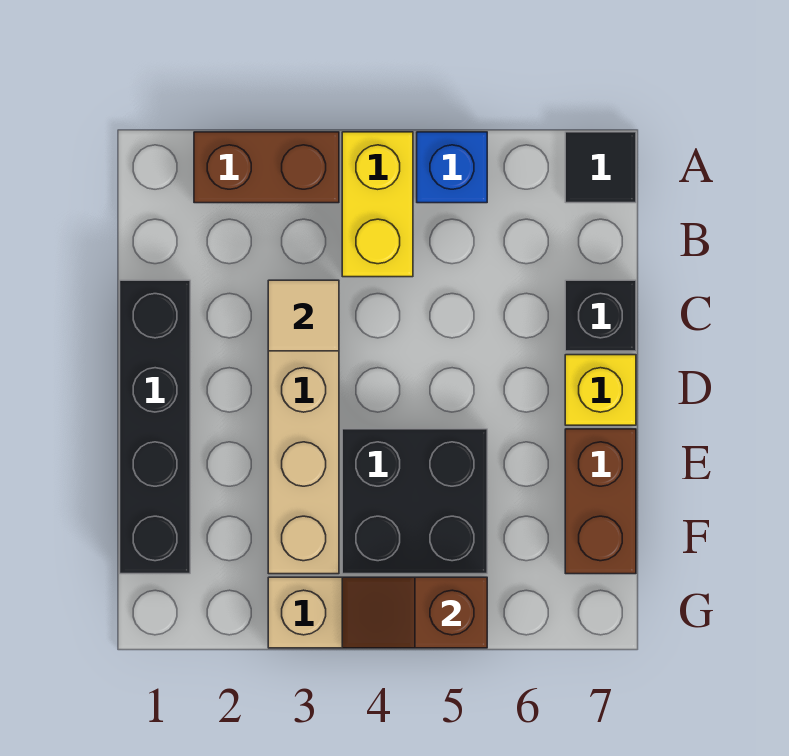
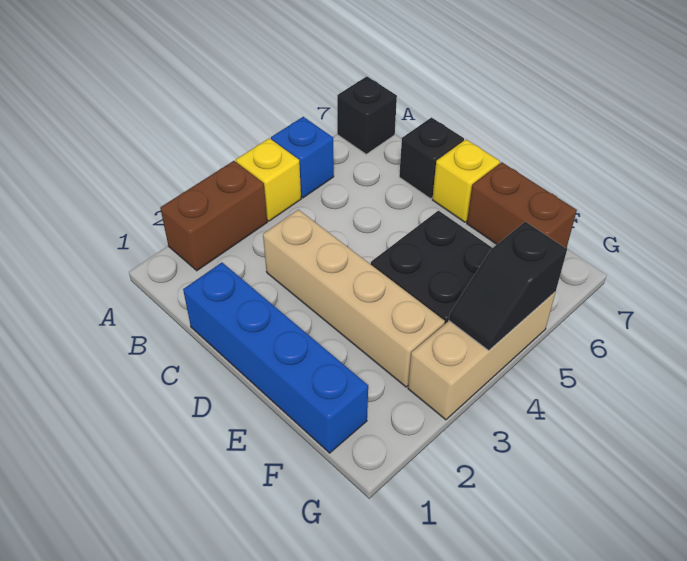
yellow brick A4:B4 level 1 -> yellow brick A4 level 1
black tile A7 level 1 -> black brick A7 level 1
black brick C1:F1 level 1 -> blue brick C1:F1 level 1
tan tile C3 level 2 -> none
brown slope G4:G5 level 2 top 5 -> black slope G4:G5 level 2 top 5

